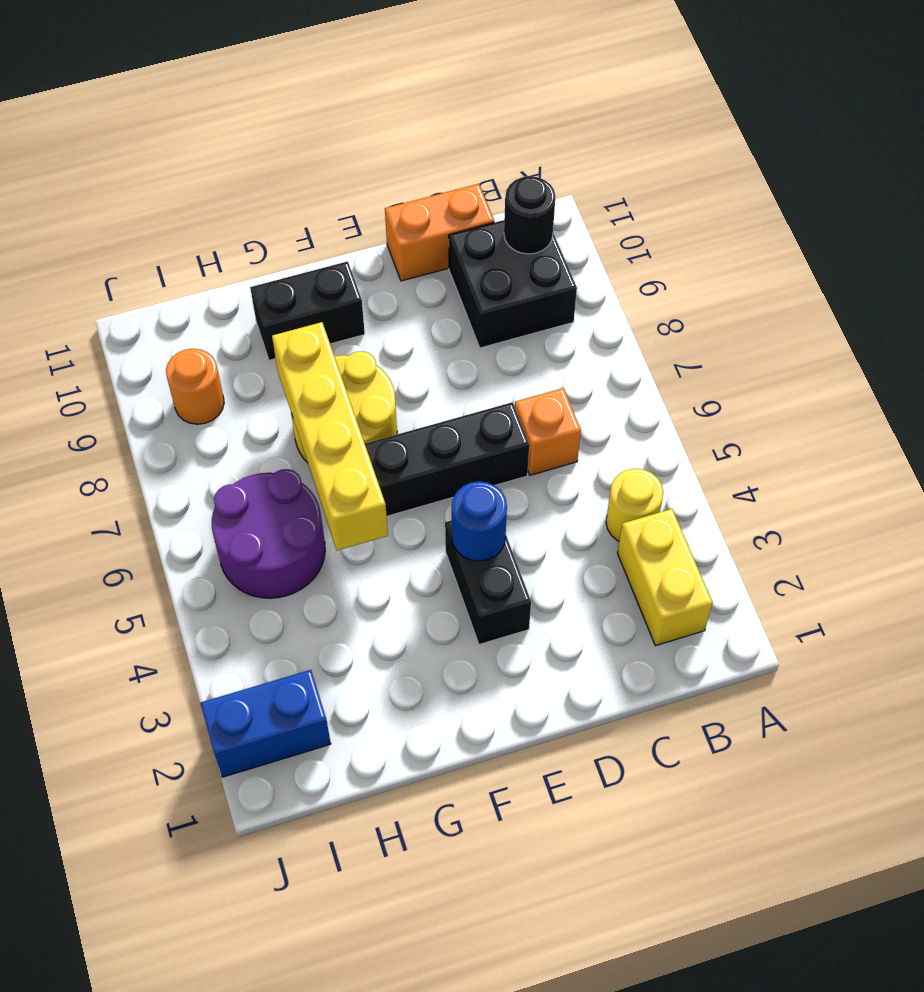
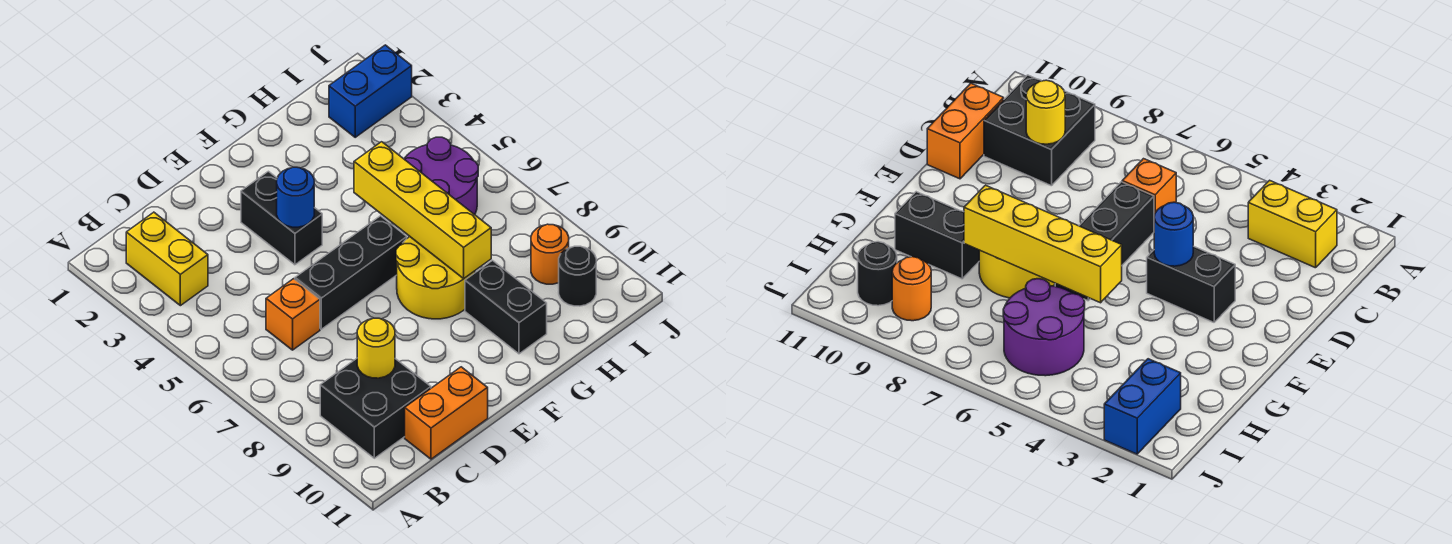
yellow round brick B4 level 1 -> yellow round brick C9 level 2
black round brick B10 level 2 -> black round brick I10 level 1
black brick F10:G10 level 1 -> black brick G9:G10 level 1

